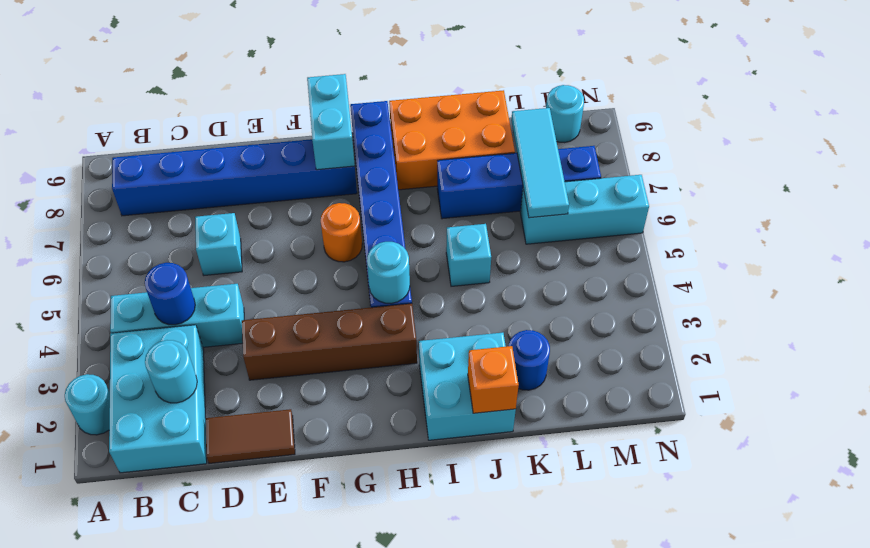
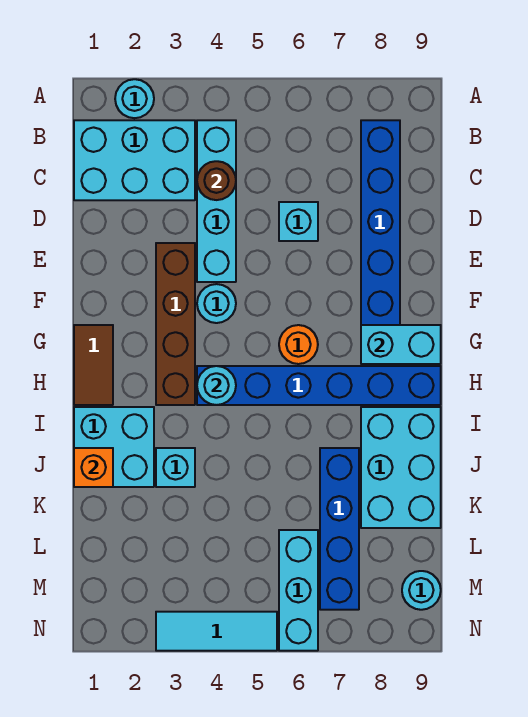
cyan brick B4:D4 level 1 -> cyan brick B4:E4 level 1
cyan round brick C2 level 2 -> cyan round brick F4 level 1
blue round brick C4 level 2 -> brown round brick C4 level 2
brown tile D1:E1 level 1 -> brown tile G1:H1 level 1
orange brick I8:K9 level 1 -> cyan brick I8:K9 level 1
cyan brick J5 level 1 -> cyan brick J3 level 1
blue round brick K2 level 1 -> none
cyan tile L6:L8 level 2 -> cyan tile N3:N5 level 1

